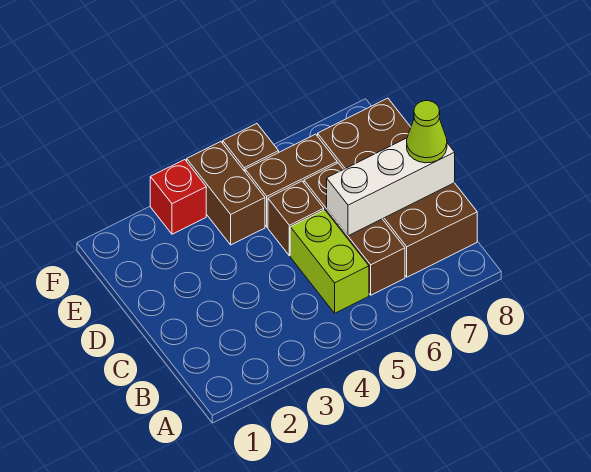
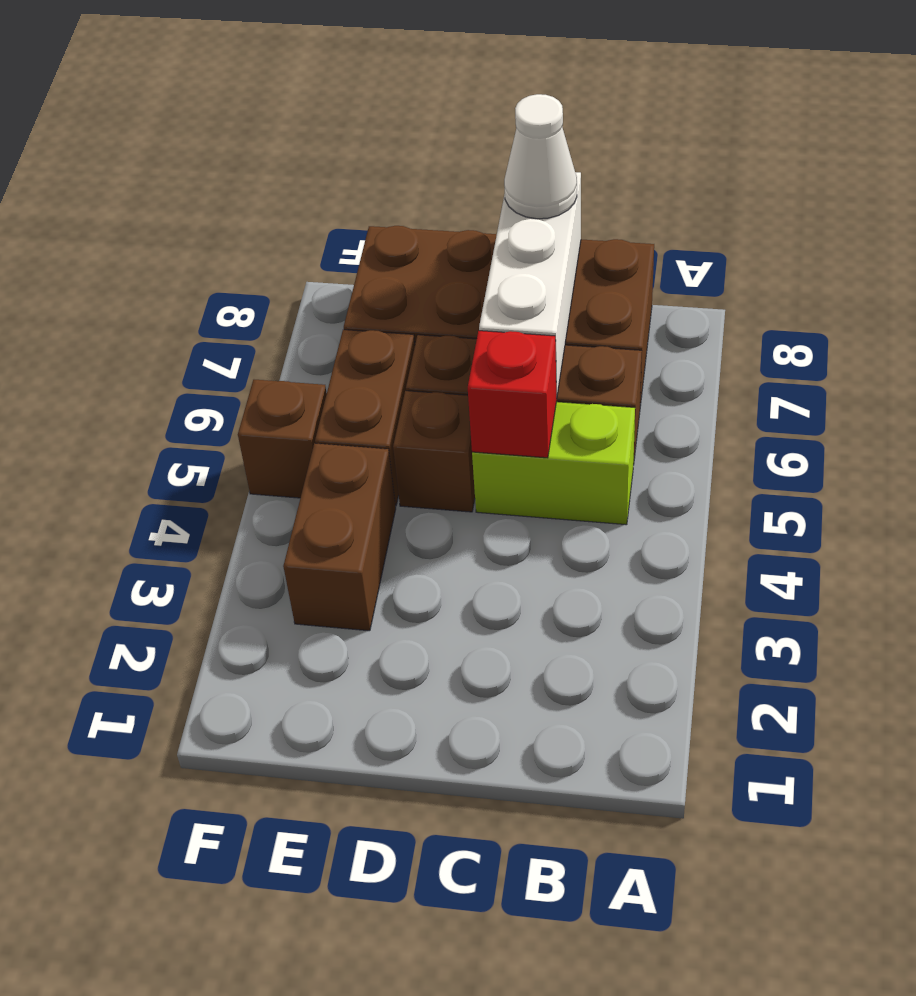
lime cone C8 level 3 -> white cone C8 level 3
brown brick E4:F4 level 1 -> brown brick E3:E4 level 1
red brick F3 level 1 -> red brick C5 level 2

